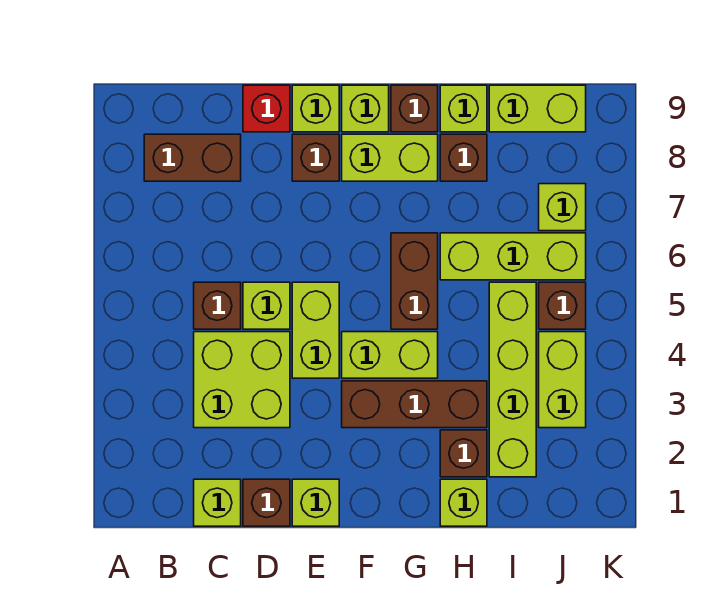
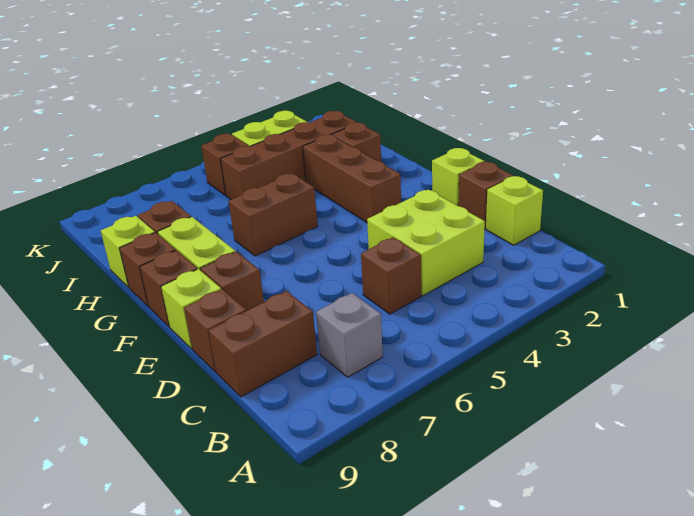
none -> grey brick B7 level 1
brown brick B8:C8 level 1 -> brown brick C8:C9 level 1
lime brick D5 level 1 -> none
red brick D9 level 1 -> brown brick D9 level 1
lime brick E4:E5 level 1 -> none
lime brick F4:G4 level 1 -> none
lime brick F9 level 1 -> brown brick F9 level 1
lime brick H1 level 1 -> none
lime brick H6:J6 level 1 -> none
lime brick I2:I5 level 1 -> brown brick I2:I5 level 1
lime brick I9:J9 level 1 -> none
lime brick J7 level 1 -> none

